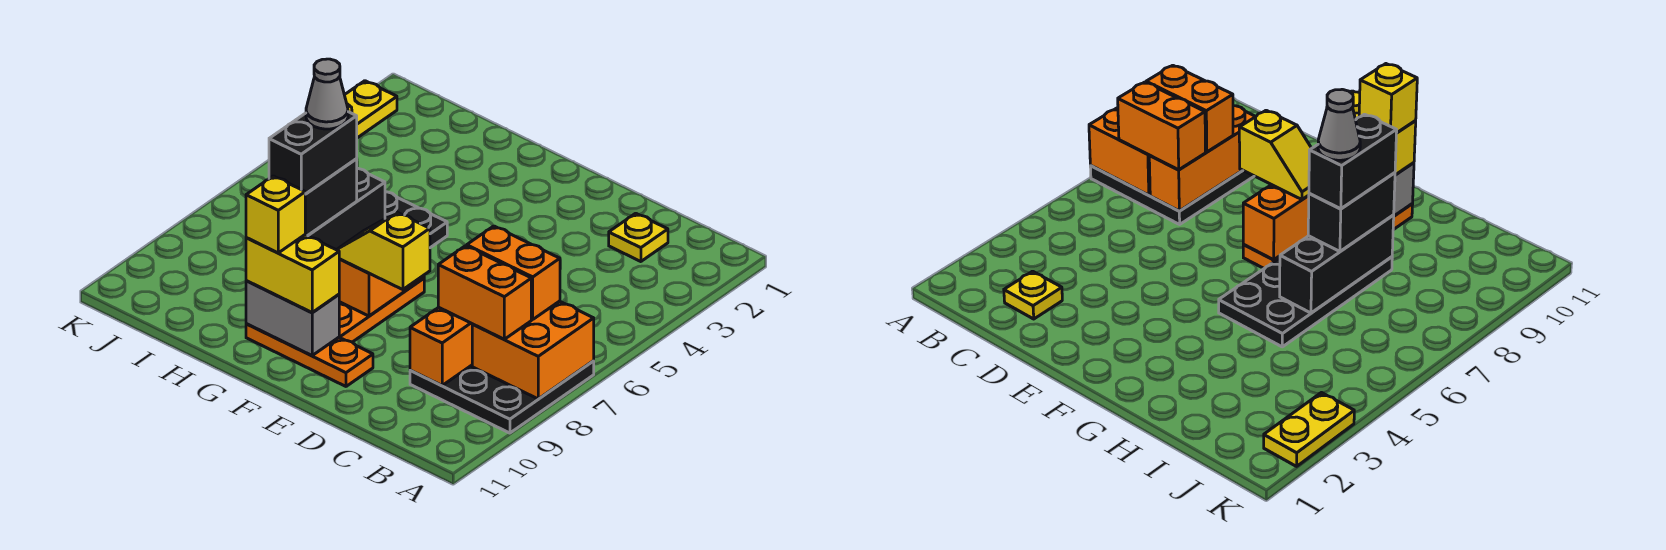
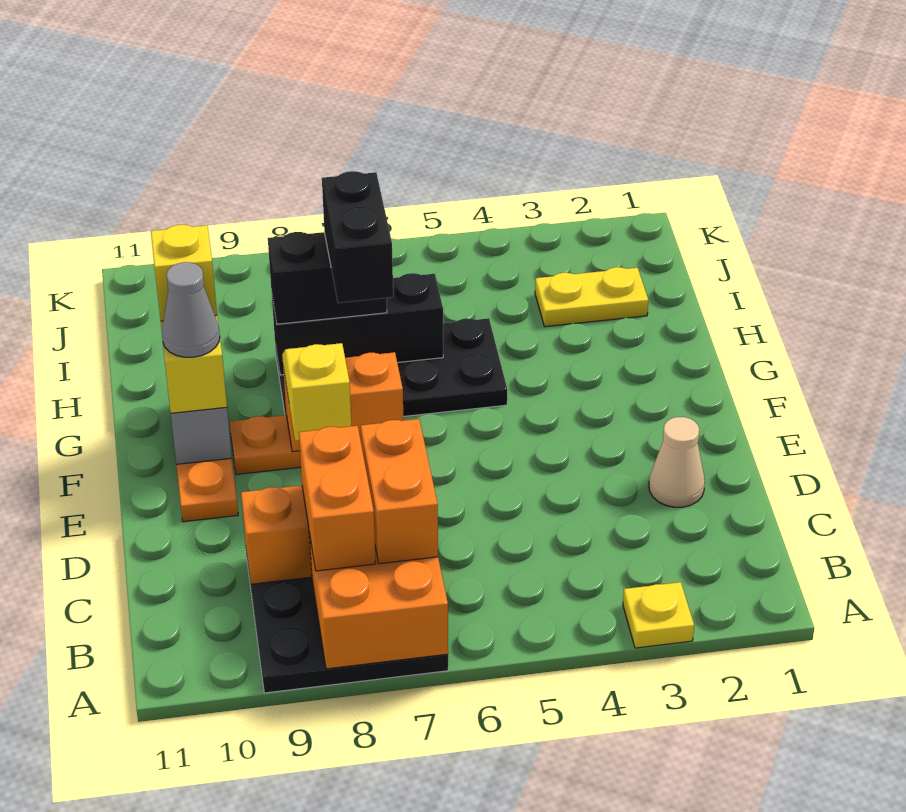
yellow plate C2 level 1 -> yellow plate A3 level 1
none -> tan cone D2 level 1
black brick H7:H8 level 4 -> black brick G7:H7 level 4
grey cone H7 level 5 -> grey cone F10 level 4
yellow plate K2:K3 level 1 -> yellow plate I2:I3 level 1

